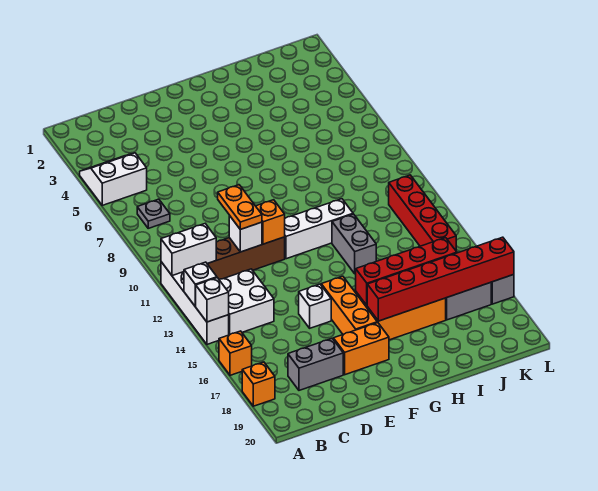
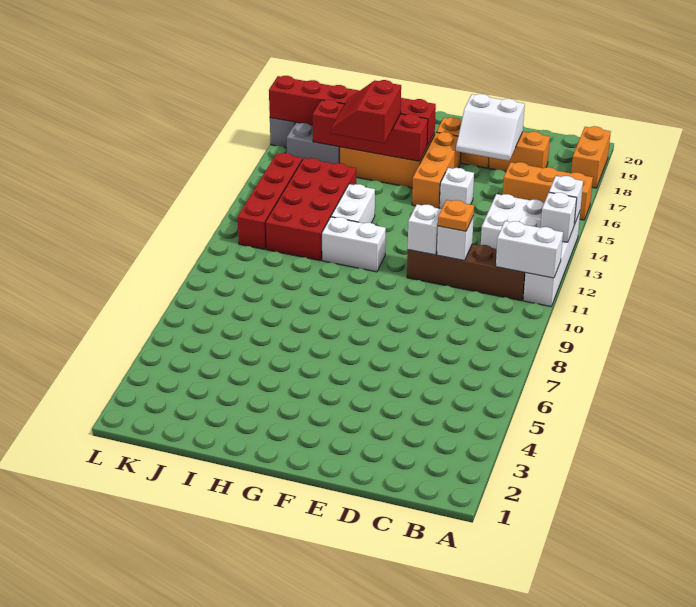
white slope A4:B5 level 1 top 5 -> white slope D17:E18 level 2 top 18
orange brick A16 level 1 -> orange brick A16:C16 level 1
orange brick A18 level 1 -> orange brick A18:A19 level 1
grey plate B7 level 1 -> none
grey brick C18:D18 level 1 -> orange brick C18:D18 level 1
orange plate D10:D11 level 3 -> orange plate D11 level 3
orange brick E11 level 2 -> white brick E11 level 2
white brick F11:H11 level 1 -> white brick G11:H11 level 1
grey brick H12:H13 level 1 -> white brick H12:H13 level 1
none -> red slope H15:I16 level 3 top H
none -> red brick I11:J14 level 1

